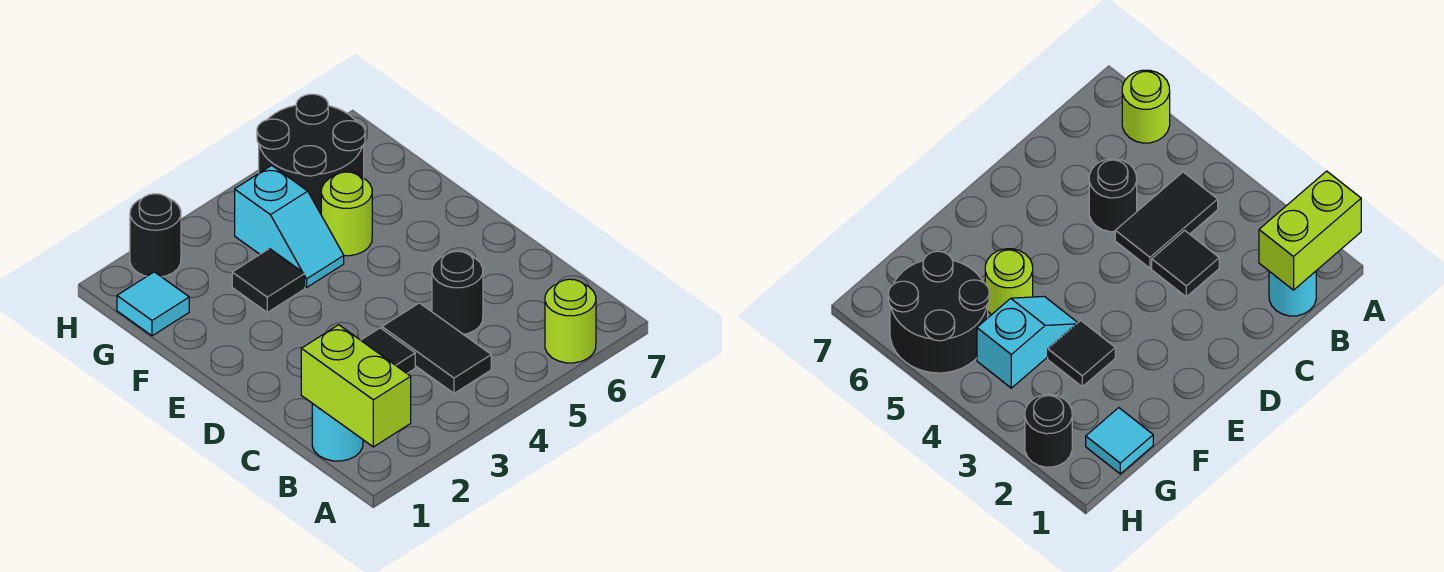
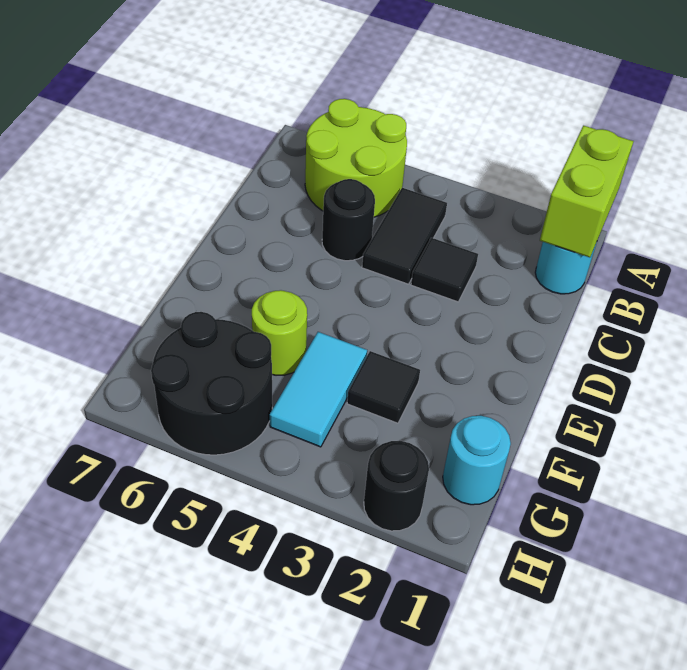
lime round brick A6 level 1 -> lime round brick A5:B6 level 1
cyan slope F4:G4 level 1 top G -> cyan tile F4:G4 level 1
cyan tile G1 level 1 -> cyan round brick G1 level 1

